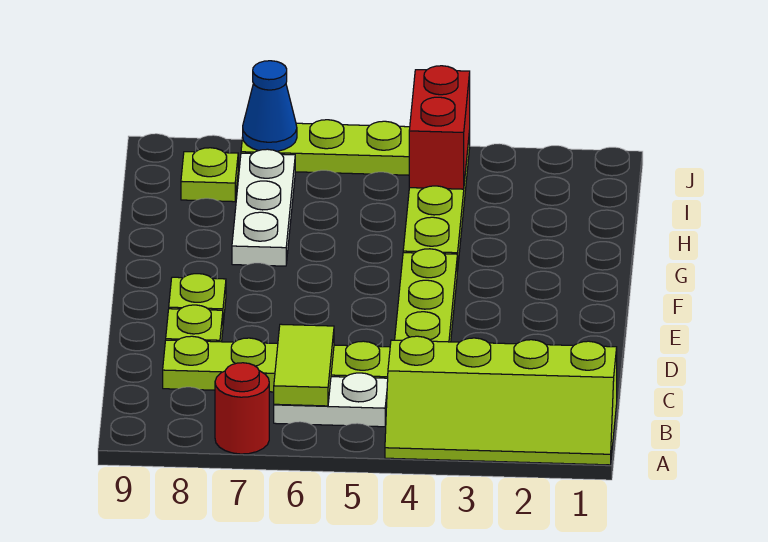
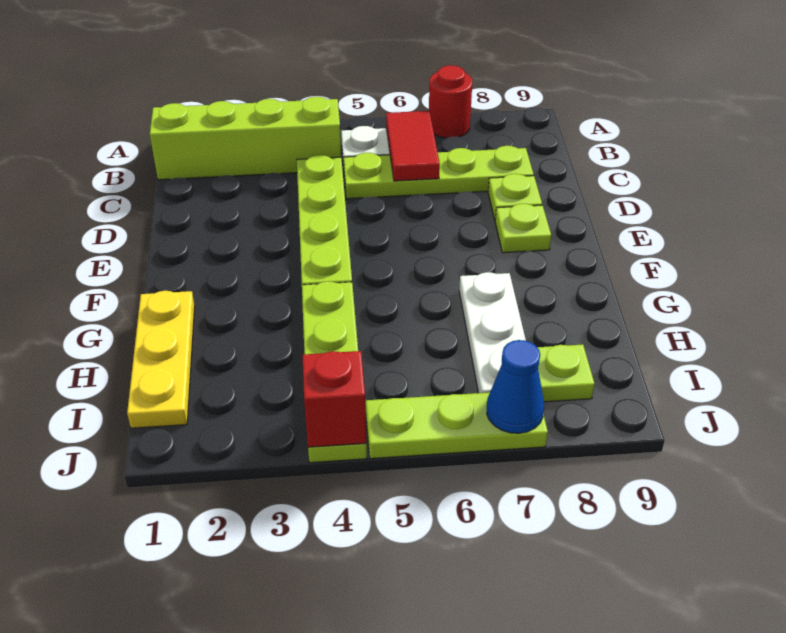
lime tile B6:C6 level 2 -> red tile B6:C6 level 2
none -> yellow plate G1:I1 level 1
red brick I4:J4 level 2 -> red brick J4 level 2

